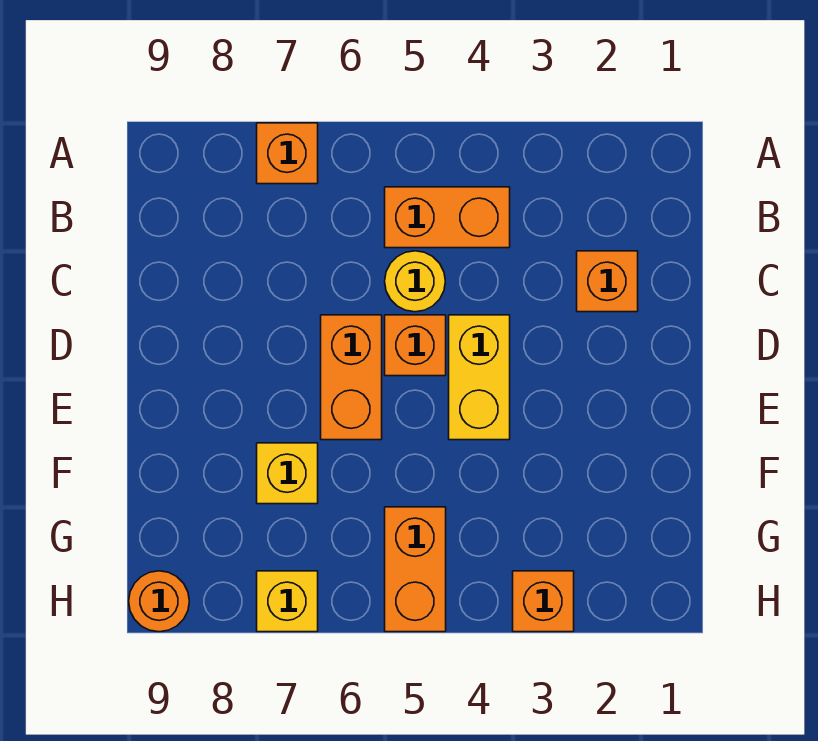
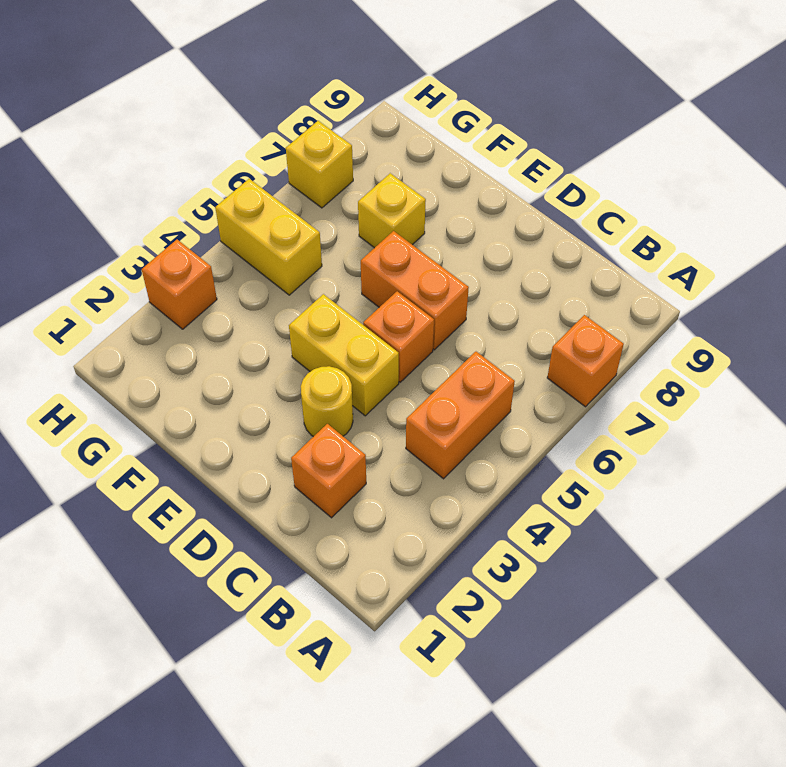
yellow round brick C5 level 1 -> yellow round brick D3 level 1
orange brick G5:H5 level 1 -> yellow brick G5:H5 level 1
orange round brick H9 level 1 -> none

